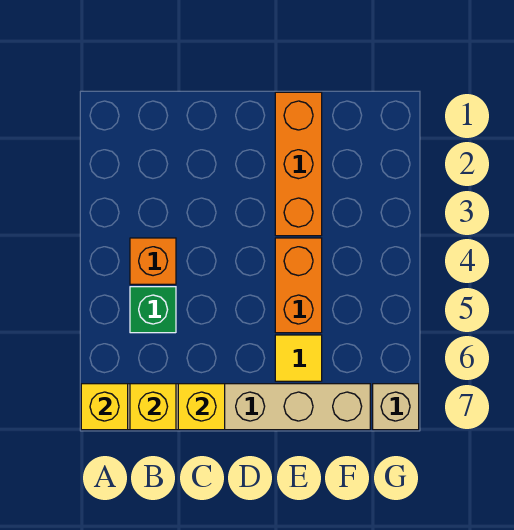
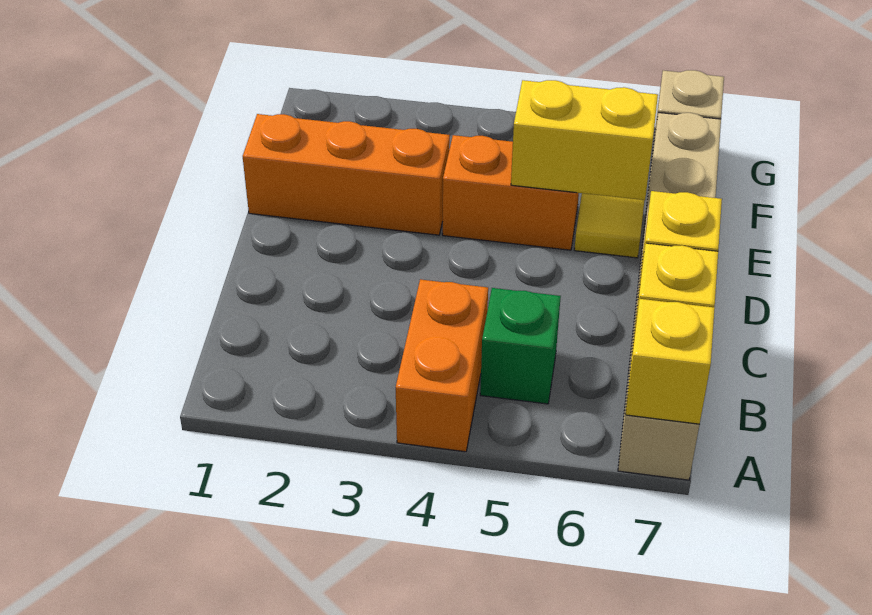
orange brick B4 level 1 -> orange brick A4:B4 level 1
none -> yellow brick E5:E6 level 2

